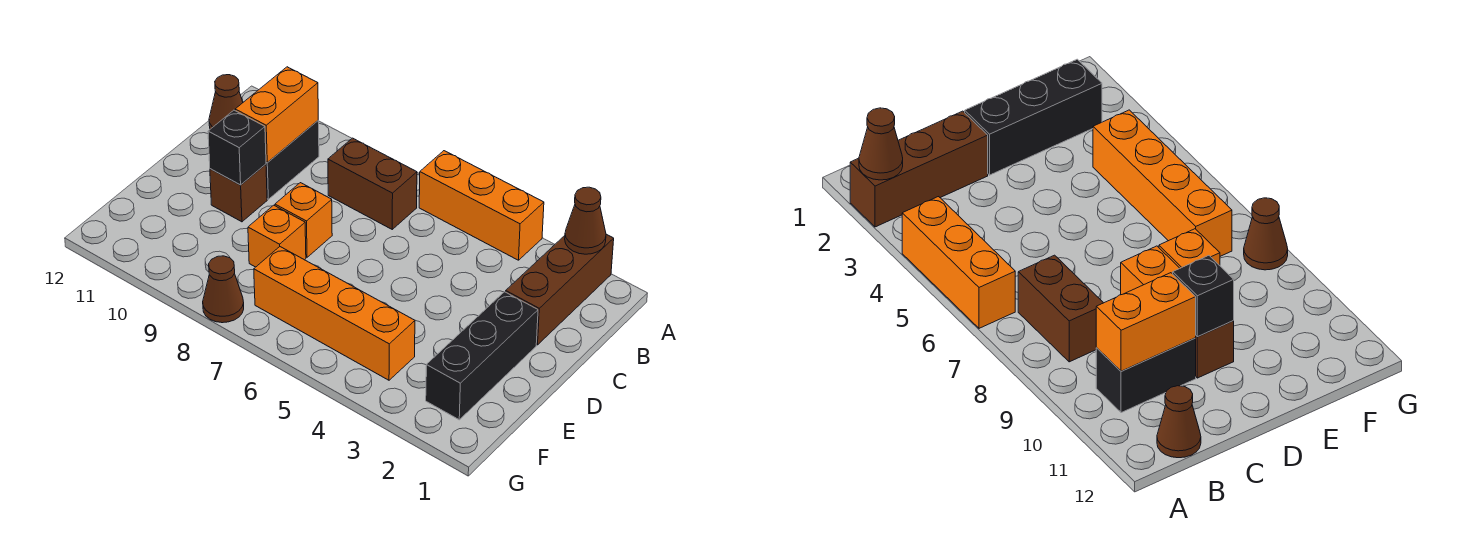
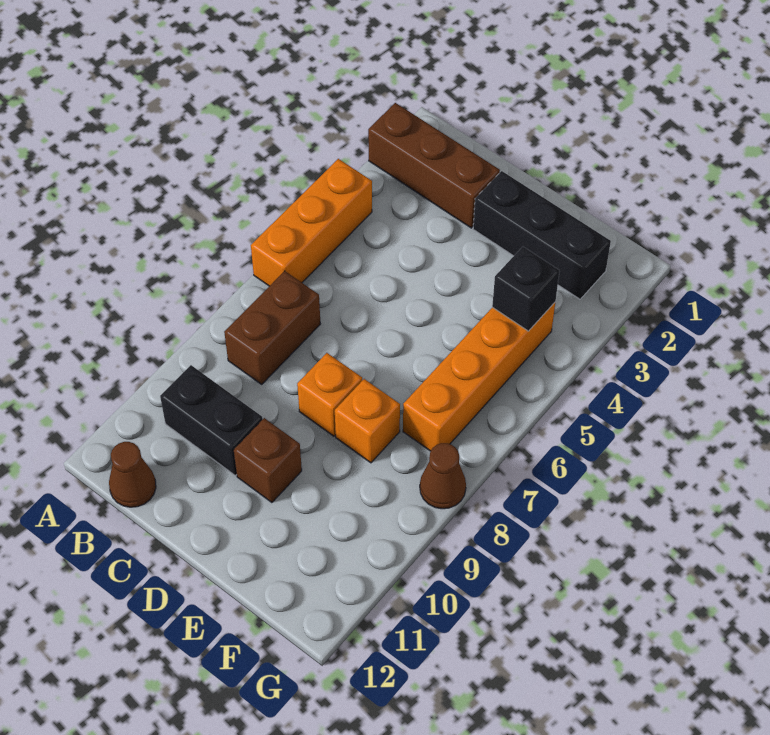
brown cone A2 level 2 -> none
orange brick B10:C10 level 2 -> none
black brick D10 level 2 -> black brick F4 level 2

